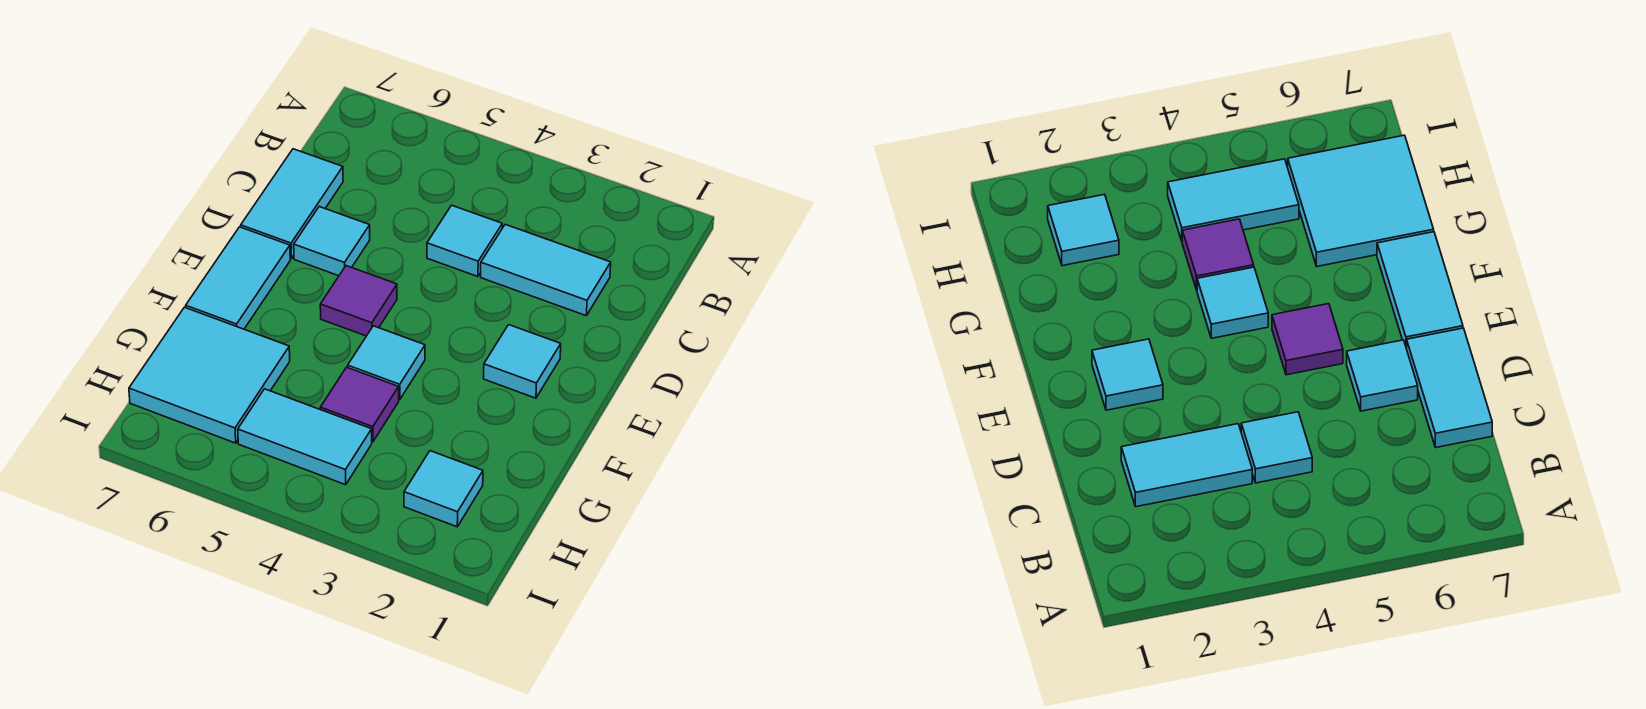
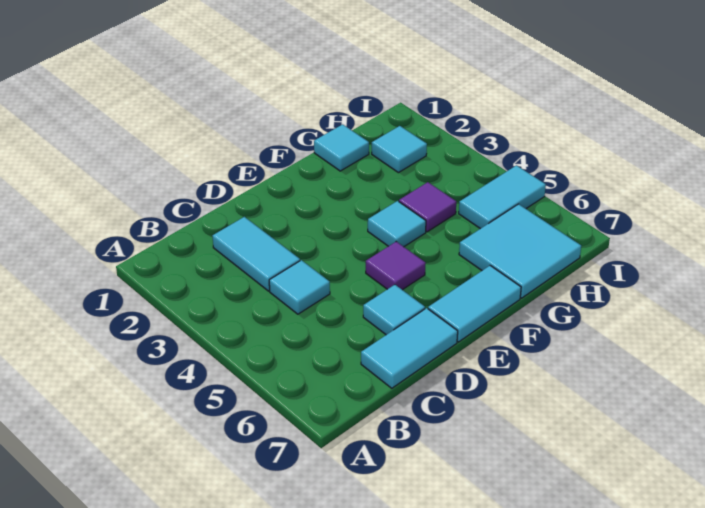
cyan tile E2 level 1 -> cyan tile G1 level 1
cyan tile H4:H5 level 1 -> cyan tile H5:I5 level 1

